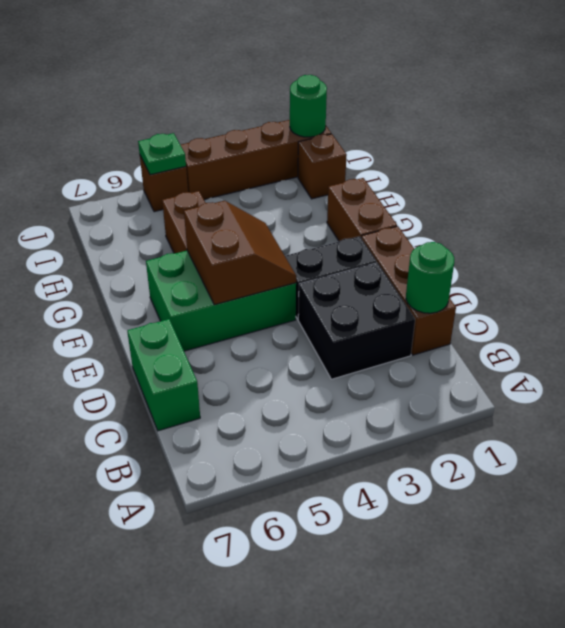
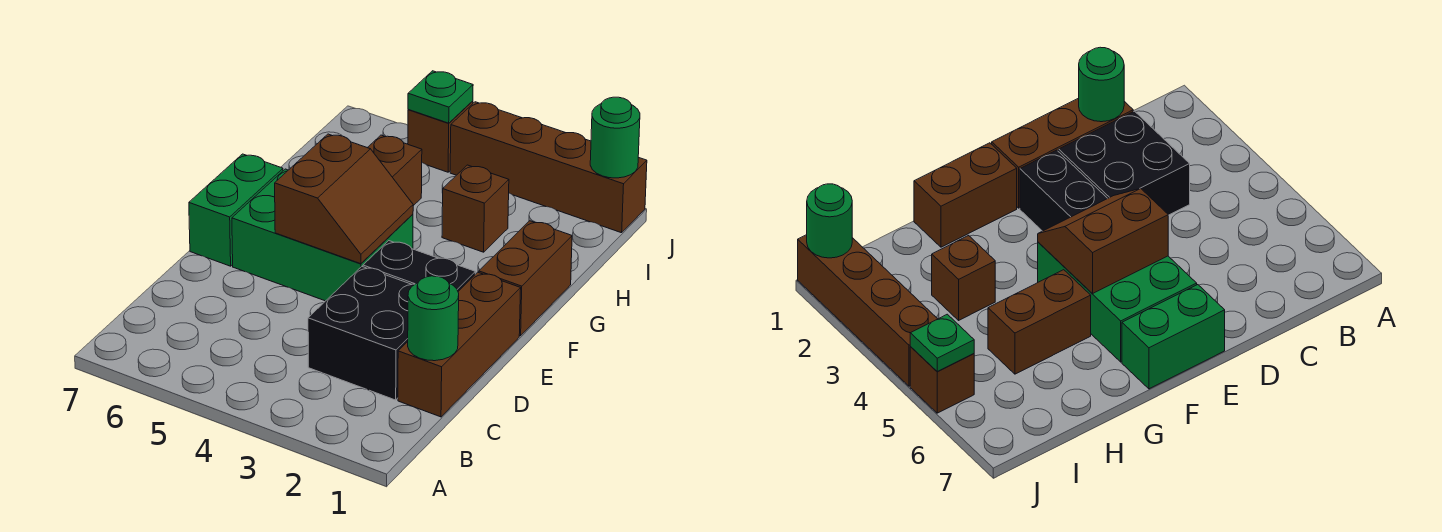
green brick C7:D7 level 1 -> green brick E7:F7 level 1
brown brick I1 level 1 -> brown brick H3 level 1

